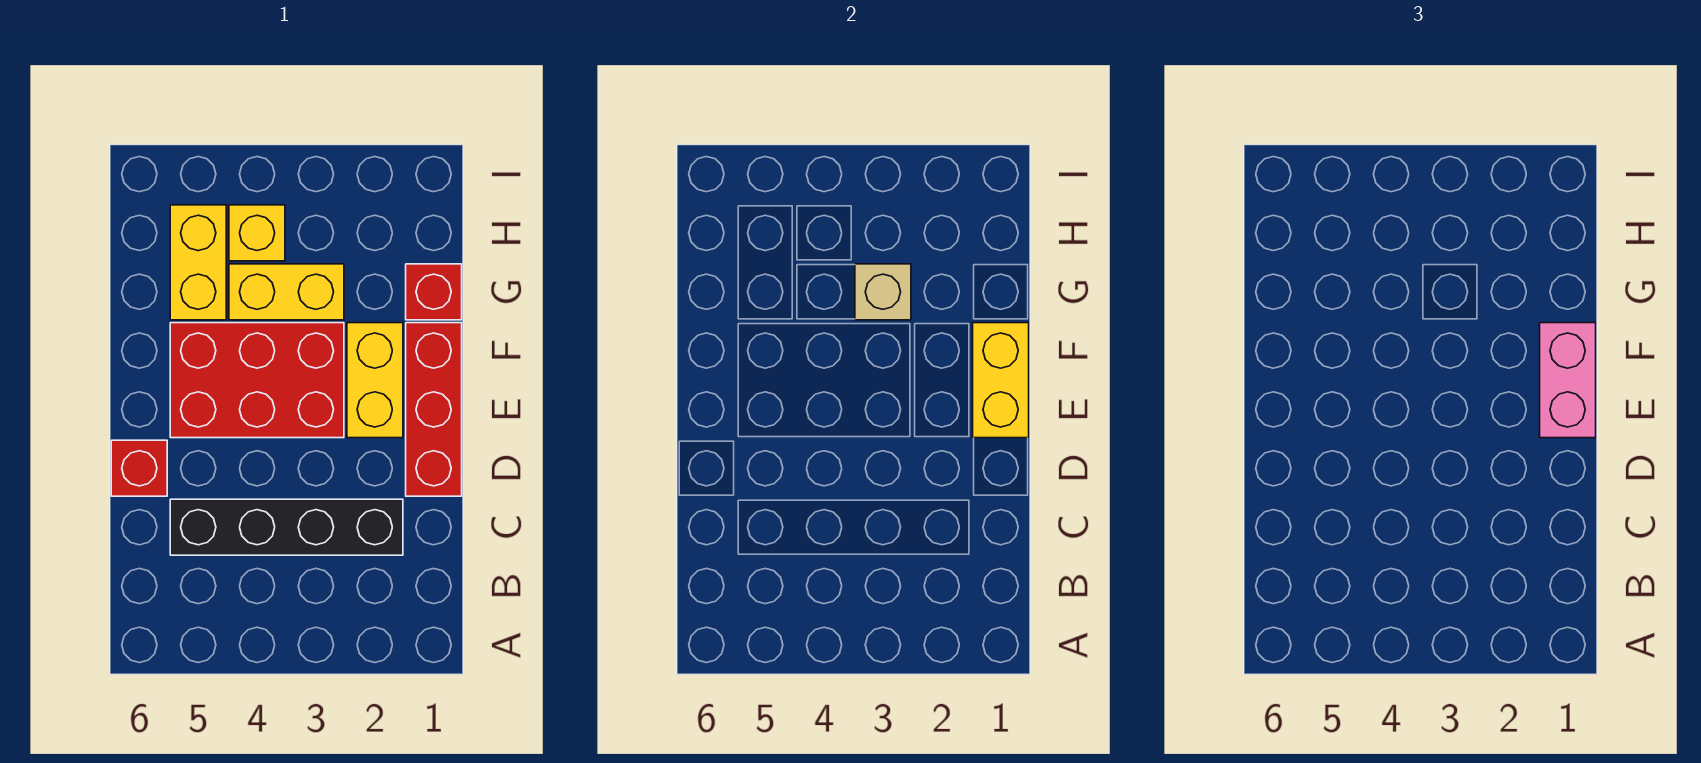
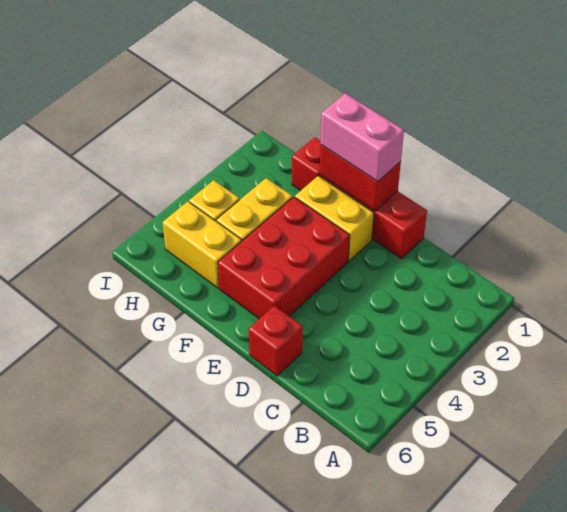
black brick C2:C5 level 1 -> none
yellow brick E1:F1 level 2 -> red brick E1:F1 level 2
tan brick G3 level 2 -> none

